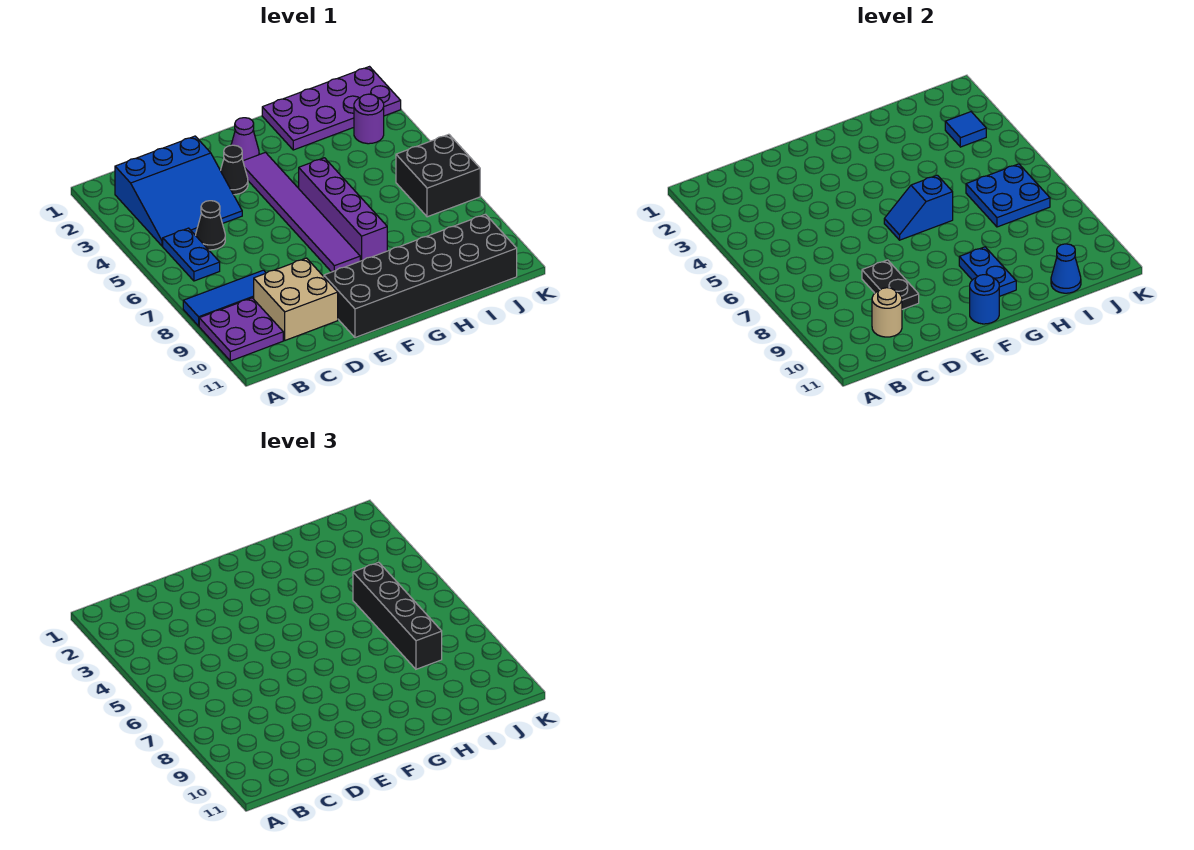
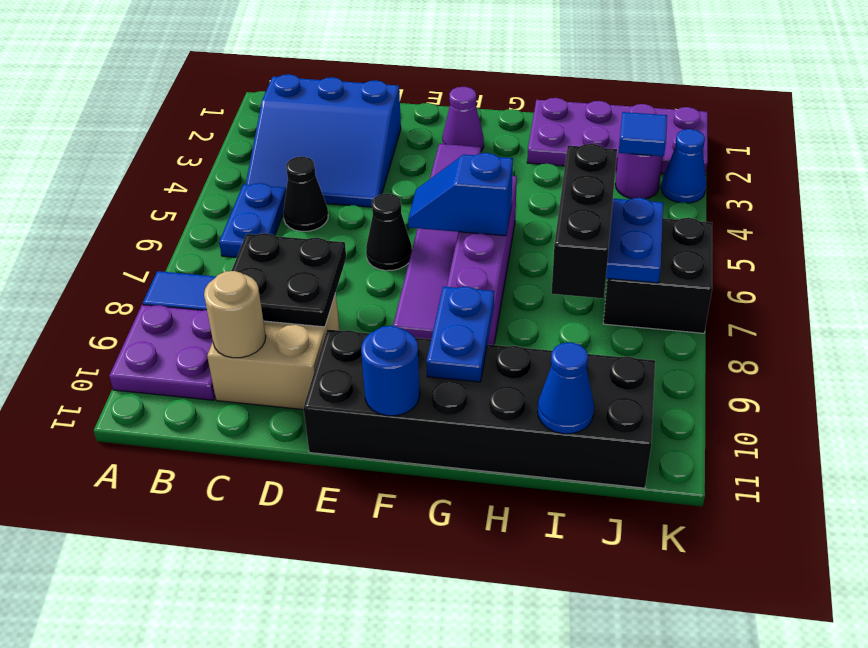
black plate D8:D9 level 2 -> black plate C8:D9 level 2
black cone E3 level 1 -> black cone E6 level 1
black brick I5:I8 level 3 -> black brick I6:I8 level 3
none -> blue cone K3 level 1

